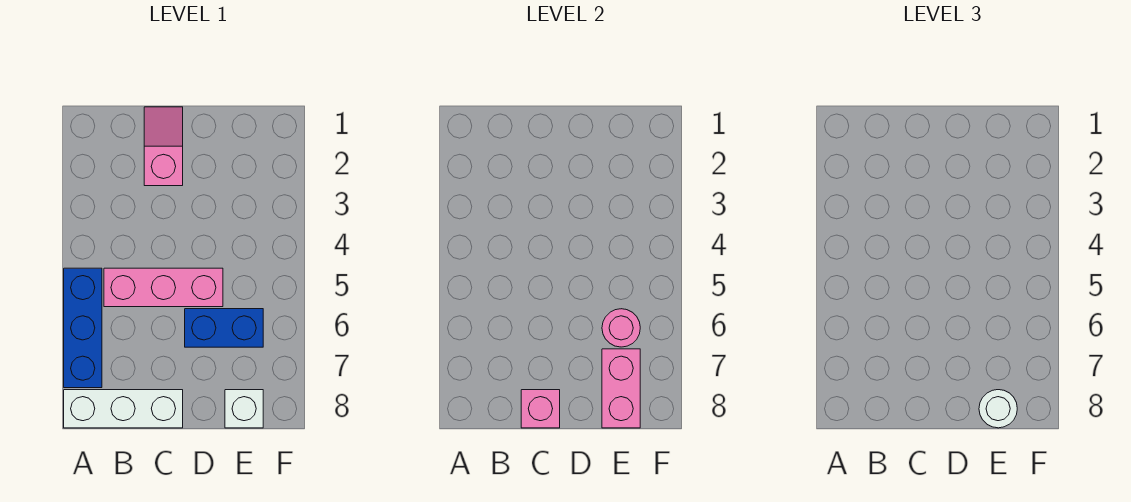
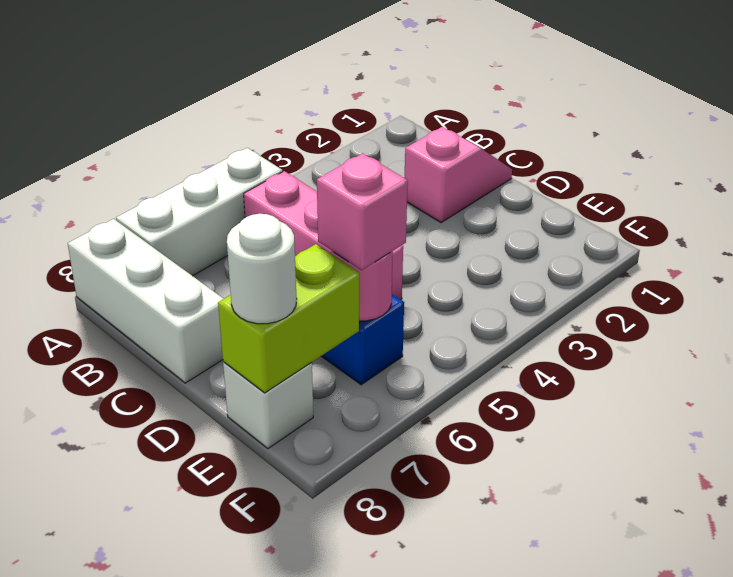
blue brick A5:A7 level 1 -> white brick A5:A7 level 1
pink brick C8 level 2 -> pink brick E6 level 3
pink brick E7:E8 level 2 -> lime brick E7:E8 level 2

